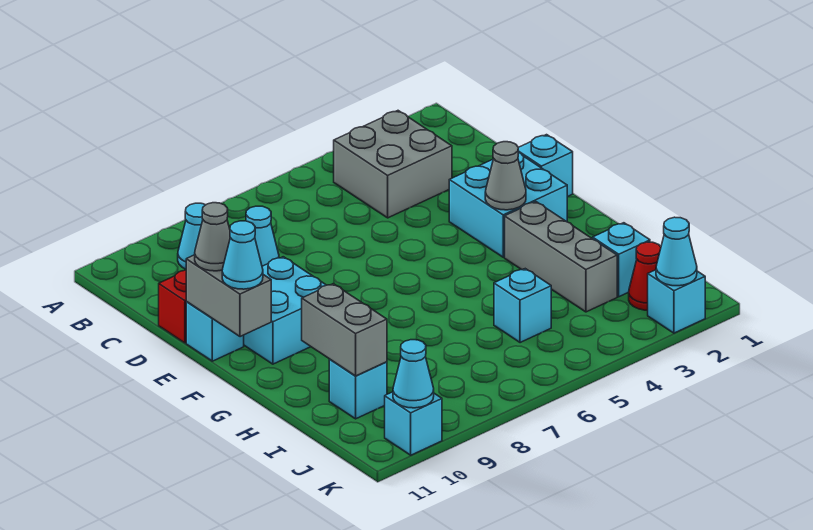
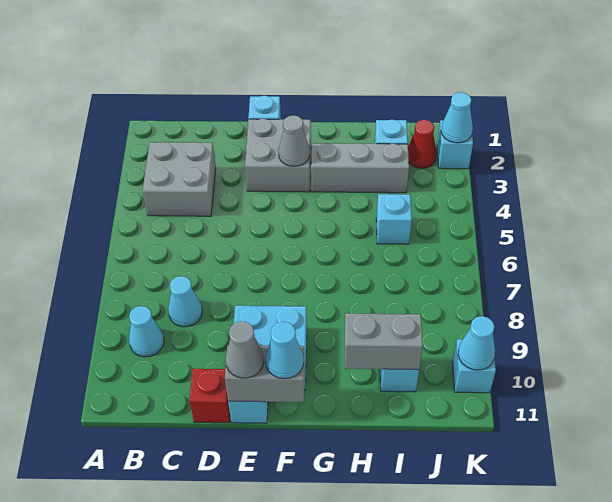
cyan brick E2:F3 level 1 -> grey brick E2:F3 level 1

